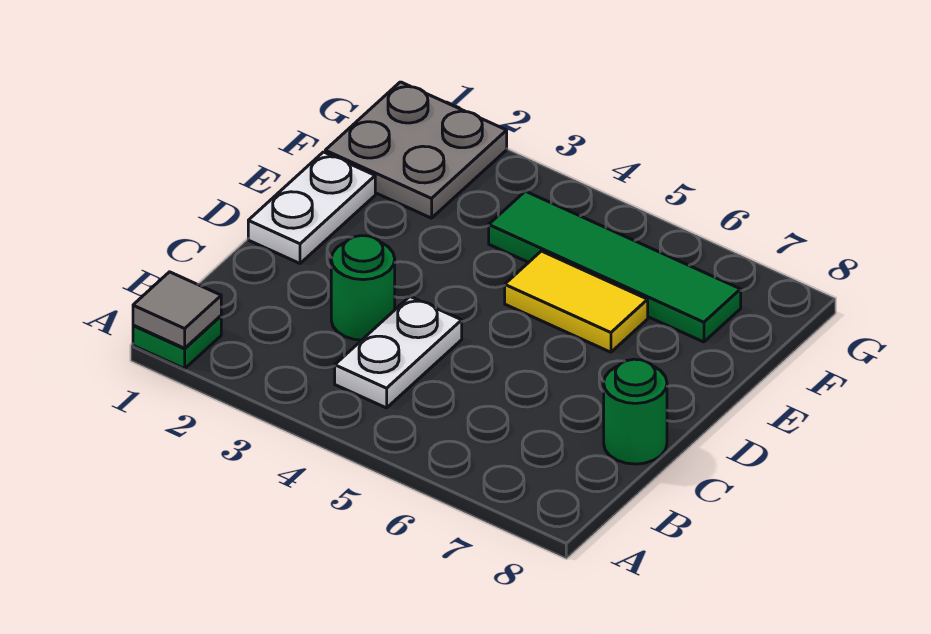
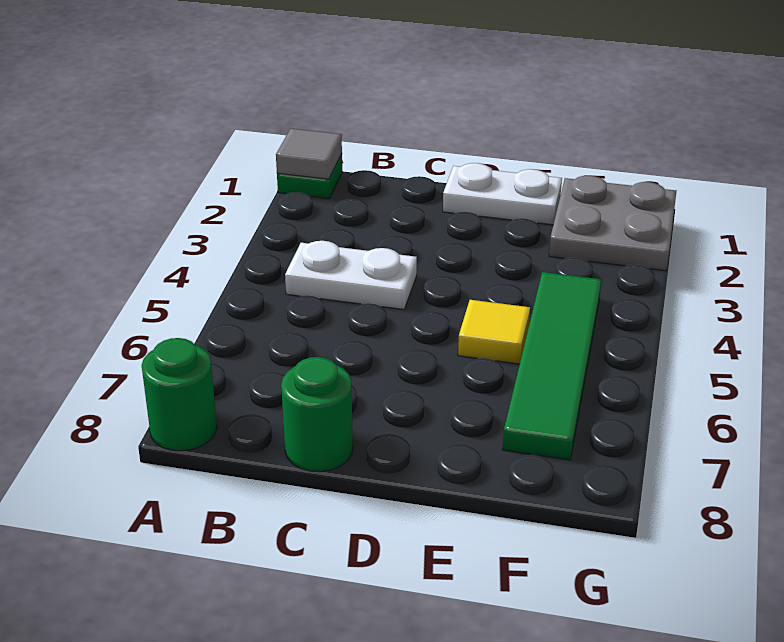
green round brick C3 level 1 -> green round brick A8 level 1
yellow tile E5:E6 level 1 -> yellow tile E5 level 1

